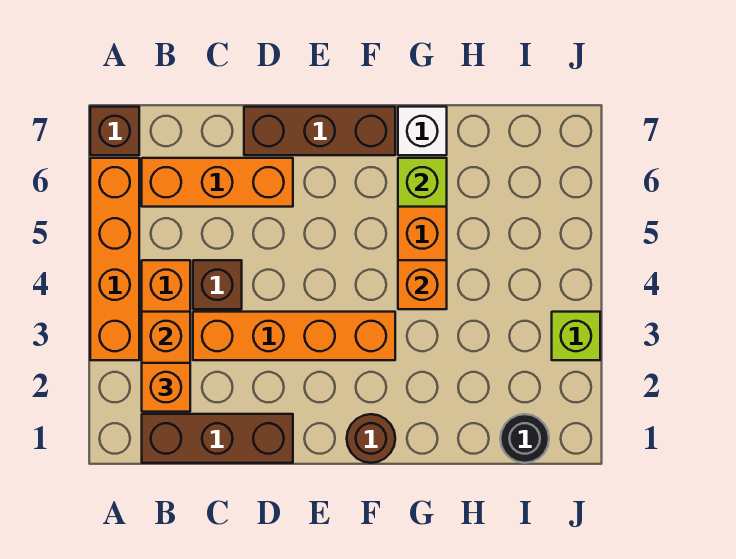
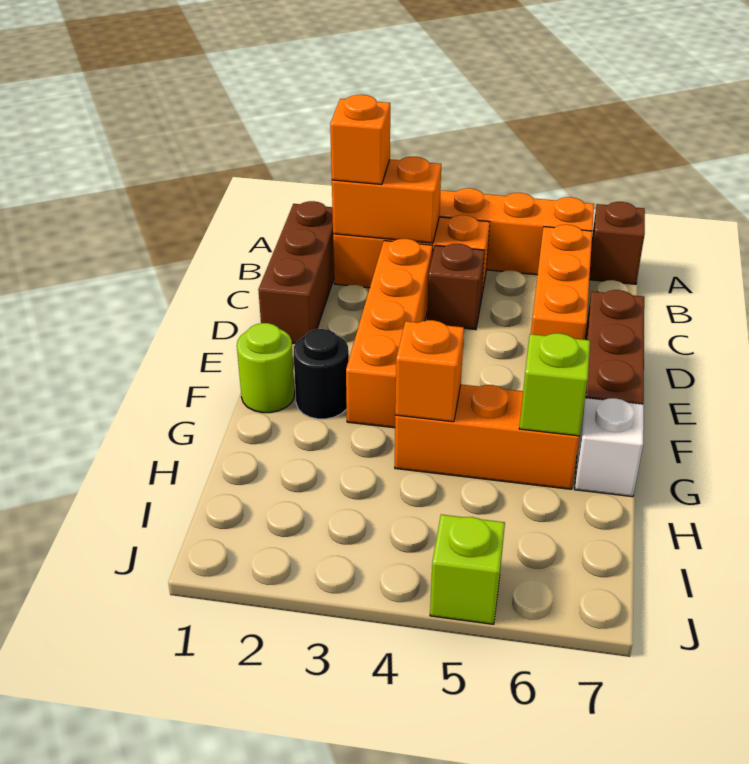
brown round brick F1 level 1 -> lime round brick F1 level 1
black round brick I1 level 1 -> black round brick F2 level 1
lime brick J3 level 1 -> lime brick J5 level 1

